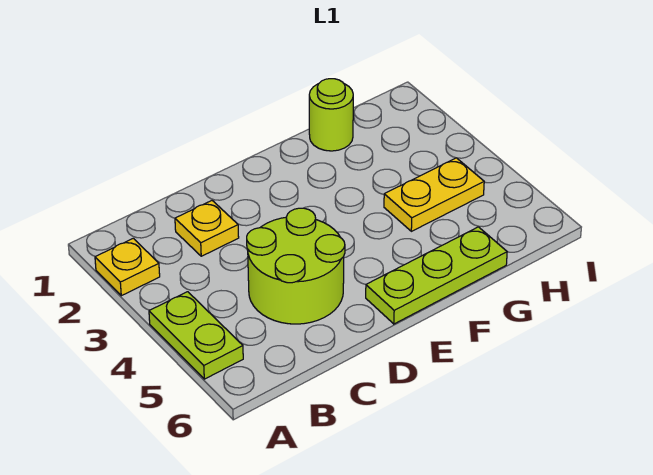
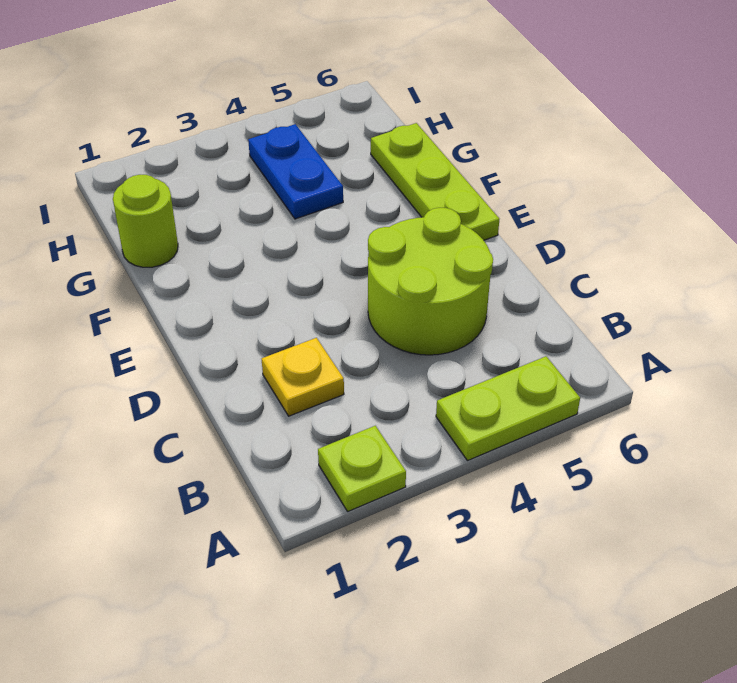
yellow plate A2 level 1 -> lime plate A2 level 1
yellow plate G4:H4 level 1 -> blue plate G4:H4 level 1

